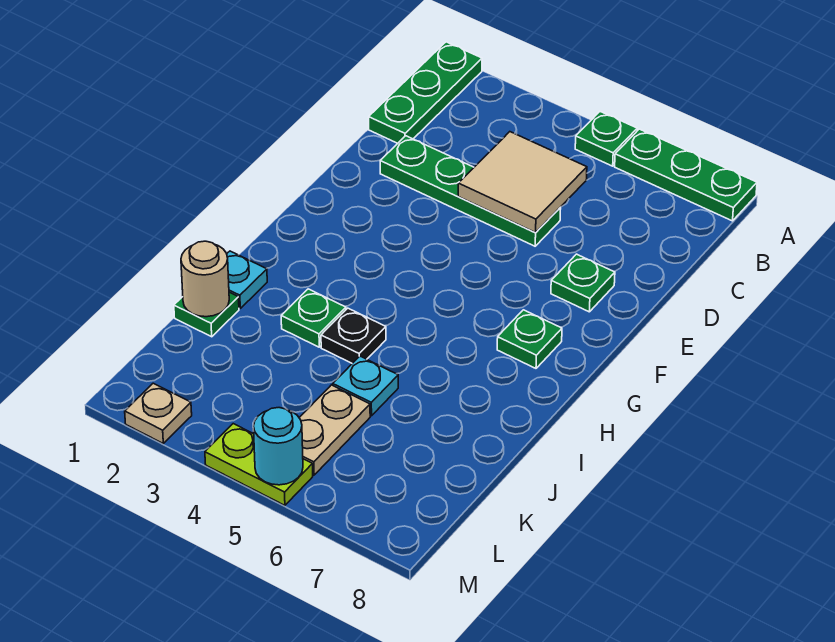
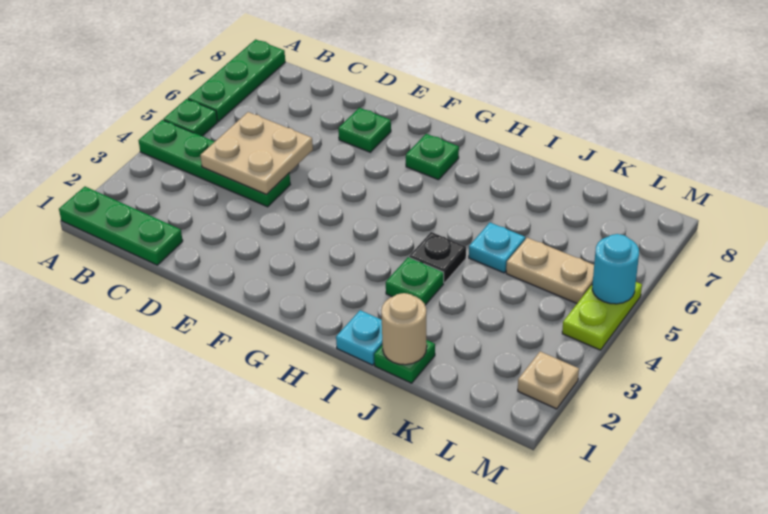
tan tile C4:D5 level 2 -> tan plate C4:D5 level 2
green plate D2:D5 level 1 -> green plate A4:D4 level 1

